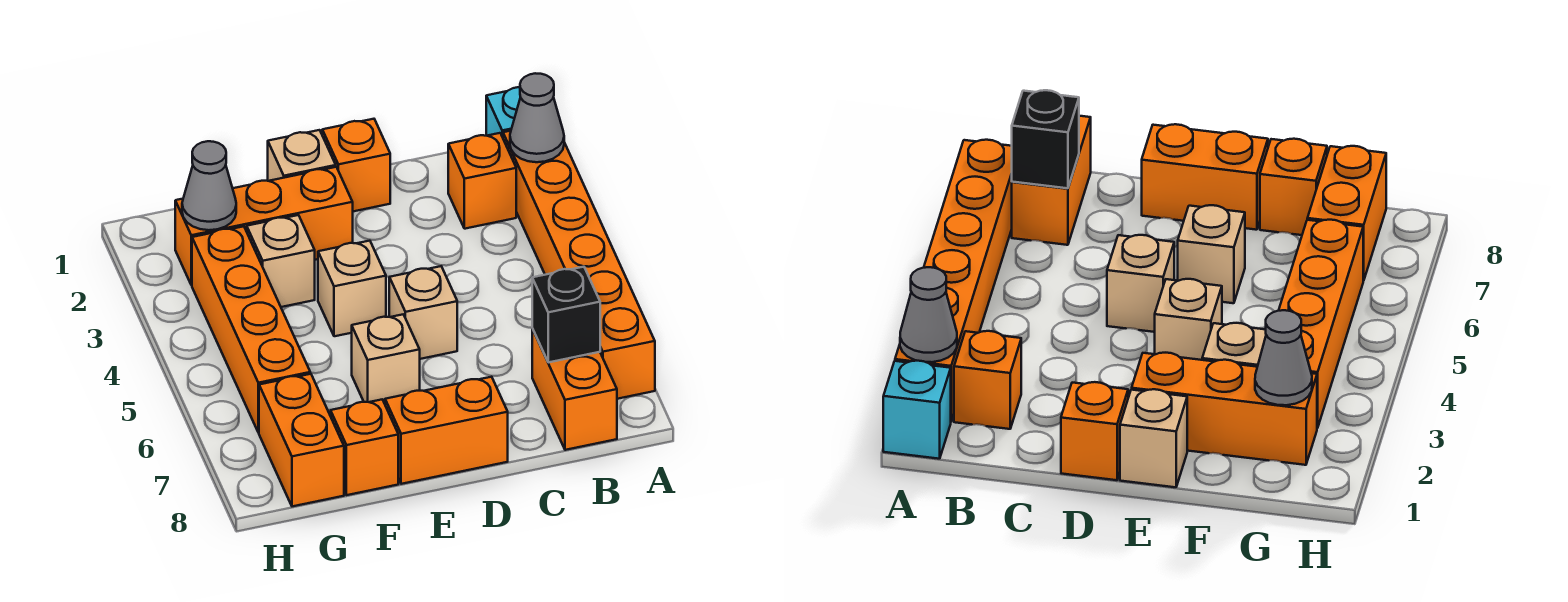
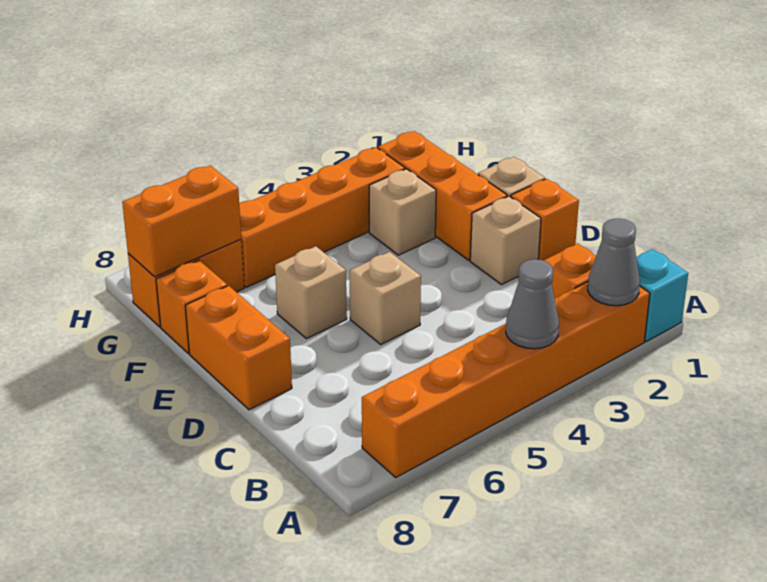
orange brick B7:B8 level 1 -> orange brick G7:G8 level 2
black brick B7 level 2 -> none
tan brick E4 level 1 -> tan brick D2 level 1
grey cone G2 level 2 -> grey cone A4 level 2

